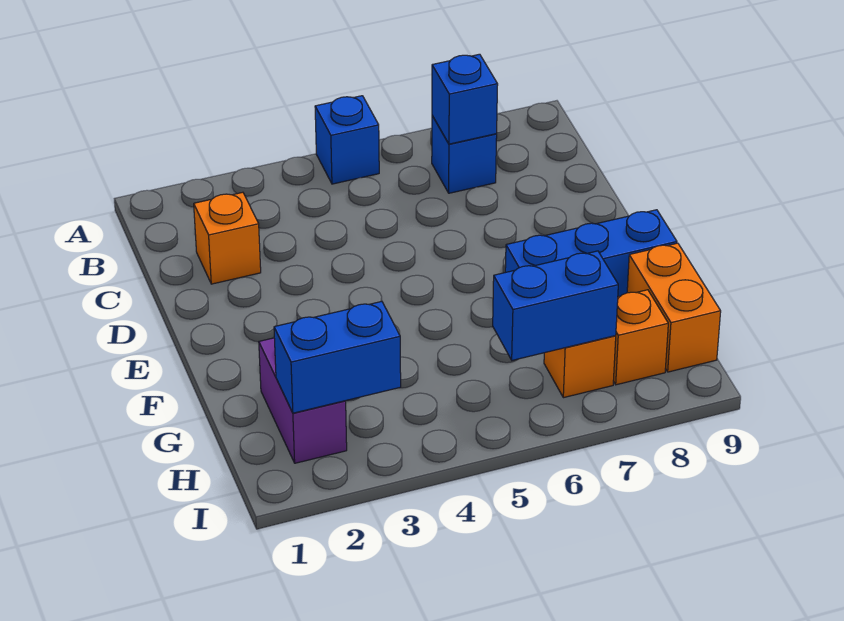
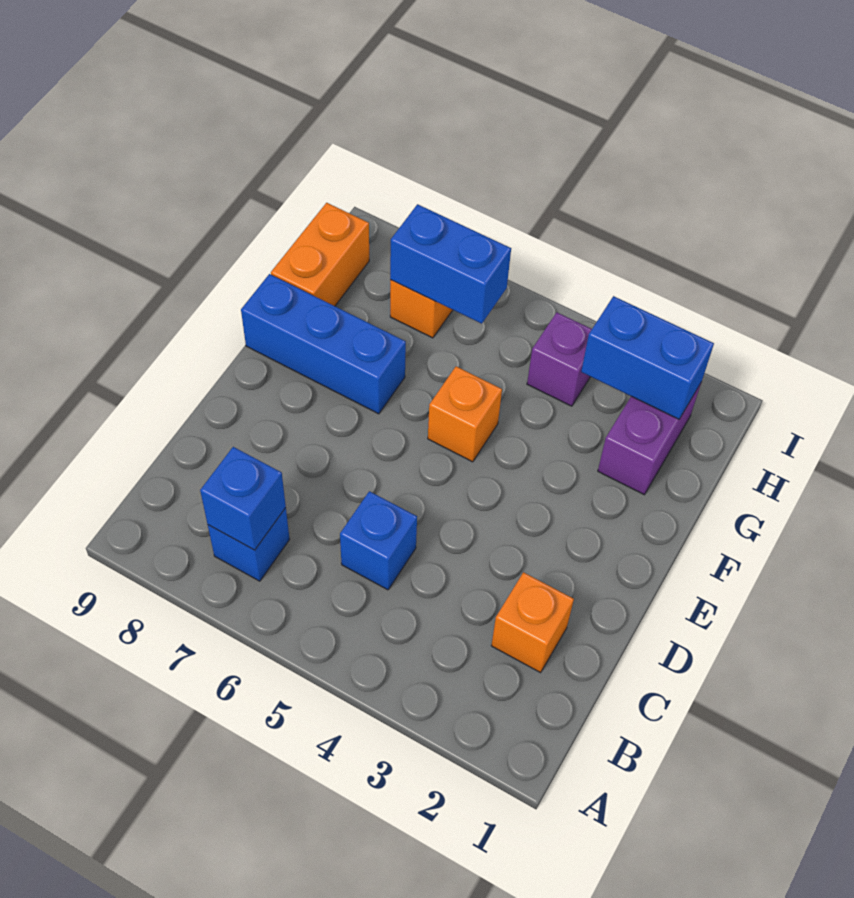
blue brick A5 level 1 -> blue brick C5 level 1
none -> purple brick H4 level 1
orange brick H8 level 1 -> orange brick F5 level 1

